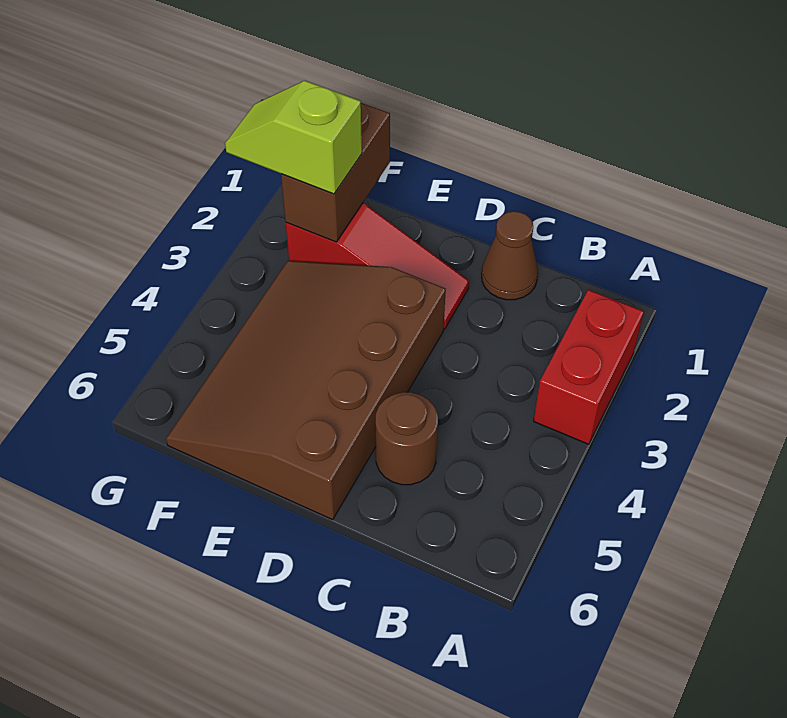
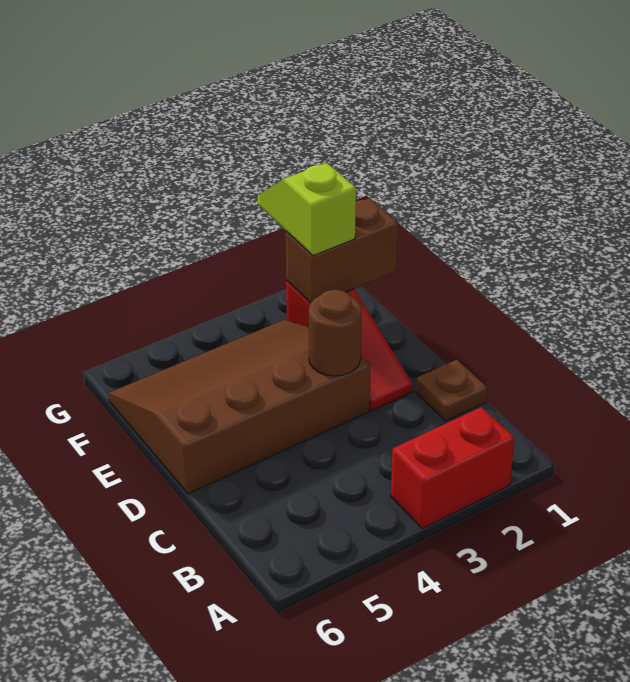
brown cone C1 level 1 -> brown plate C1 level 1
brown round brick C5 level 1 -> brown round brick D3 level 2

